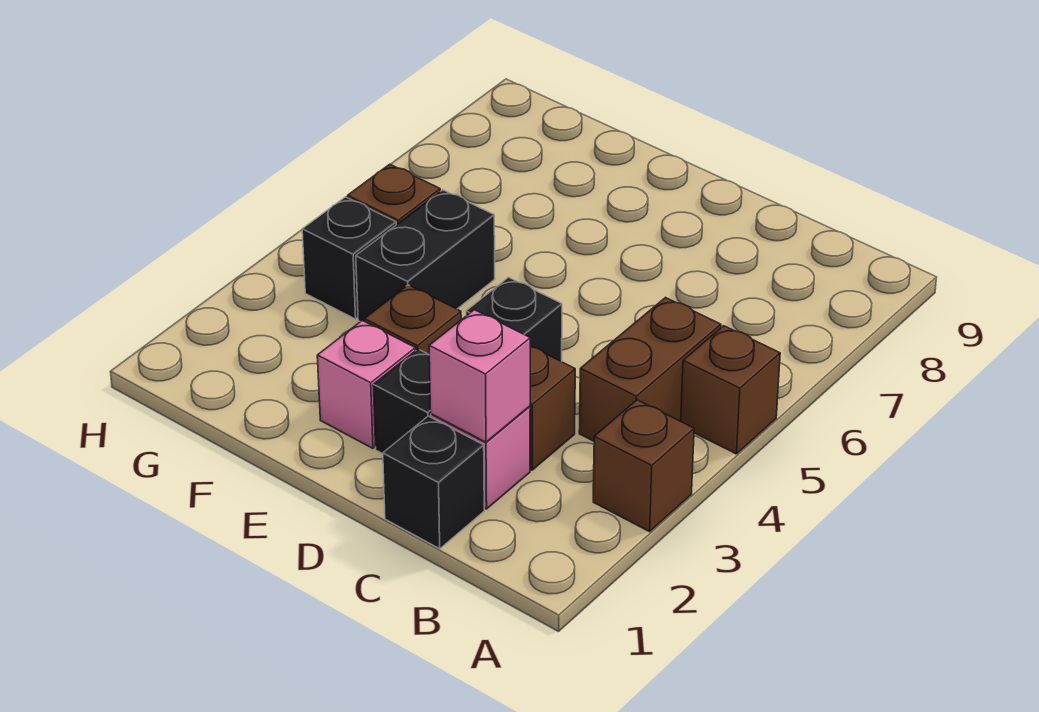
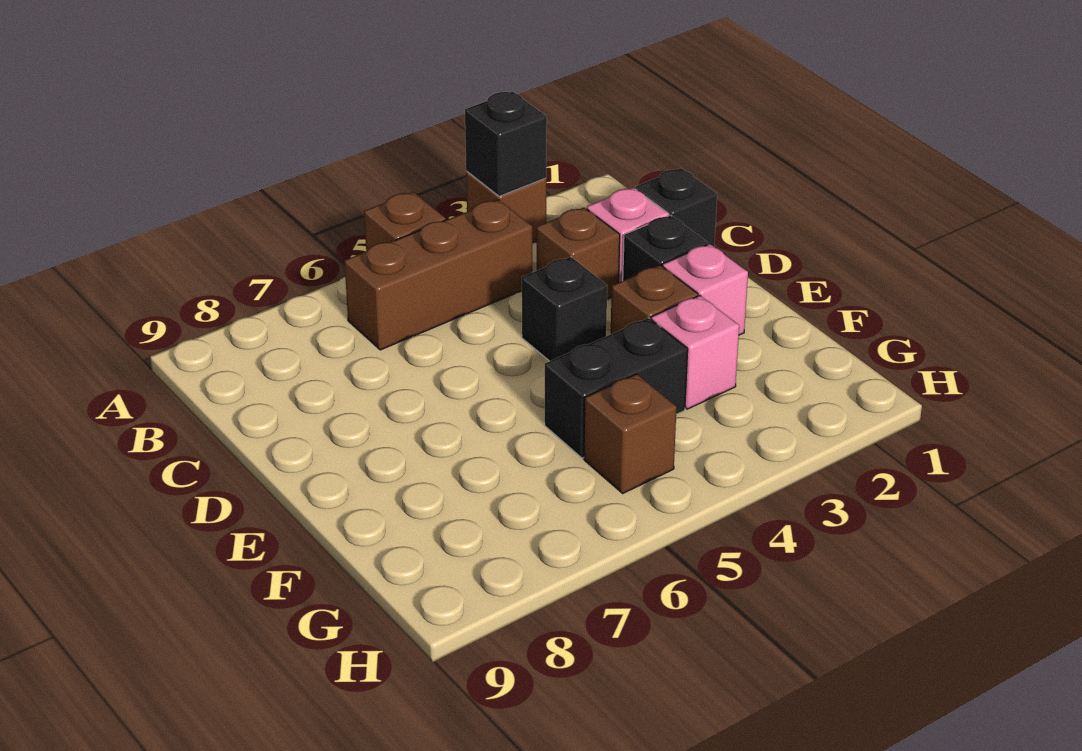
brown brick B4:B5 level 1 -> brown brick B4:B6 level 1
pink brick C2 level 2 -> pink brick F3 level 1
black brick G4 level 1 -> black brick A3 level 2

